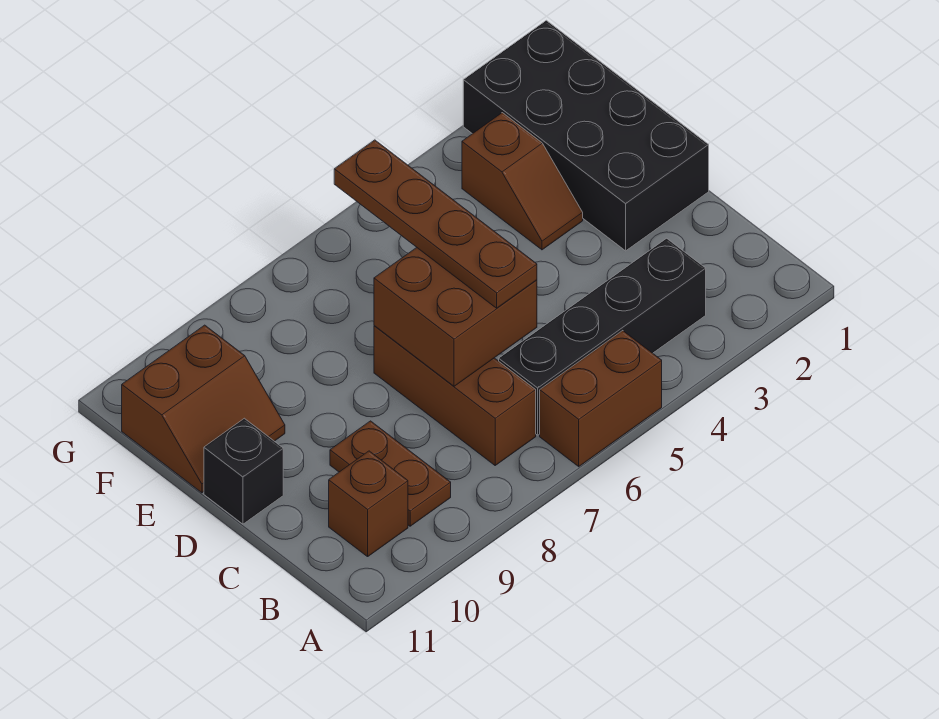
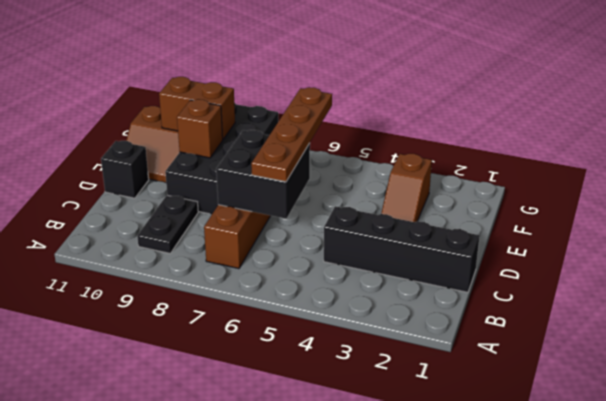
brown brick A5:A6 level 1 -> brown brick F9:F10 level 2
black brick B3:B6 level 1 -> black brick C1:C4 level 1
brown plate B9:C9 level 1 -> black plate B9:C9 level 1
brown brick B10 level 1 -> brown brick E9 level 2
brown brick C6:D7 level 2 -> black brick C6:D7 level 2
black brick D1:G2 level 1 -> black brick D8:G9 level 1

